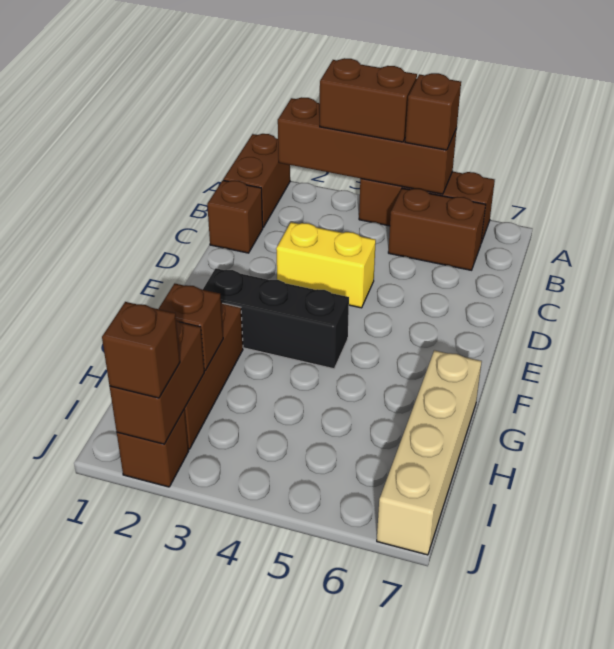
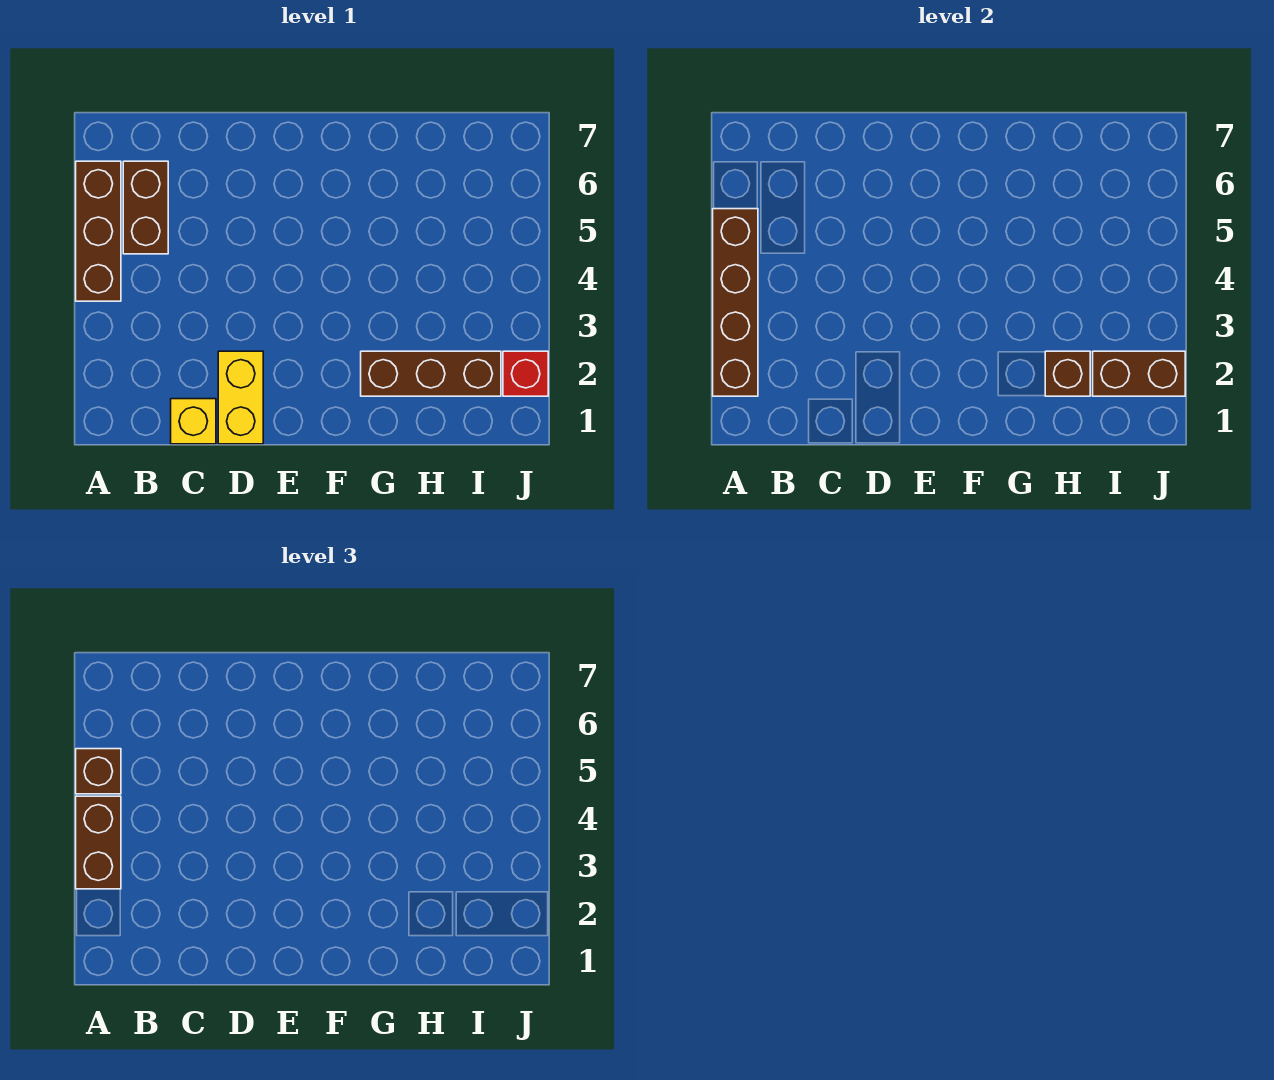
brown brick A1:B1 level 1 -> none
brown brick C1 level 1 -> yellow brick C1 level 1
yellow brick D3:D4 level 1 -> yellow brick D1:D2 level 1
black brick F2:F4 level 1 -> none
tan brick G7:J7 level 1 -> none
brown brick J2 level 1 -> red brick J2 level 1
brown brick J2 level 3 -> none

